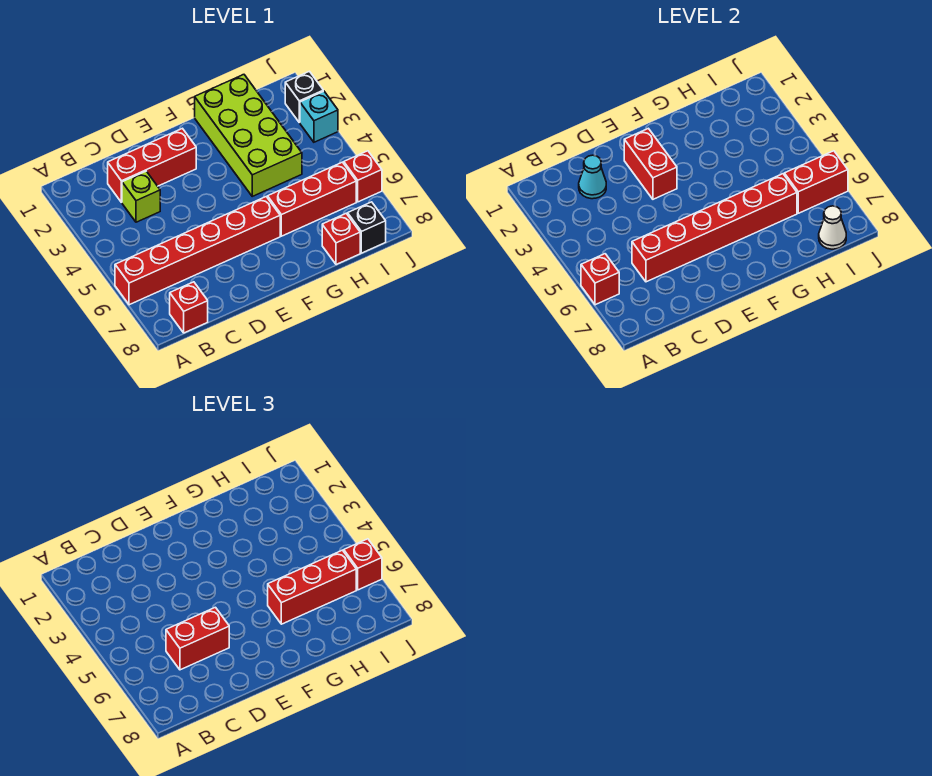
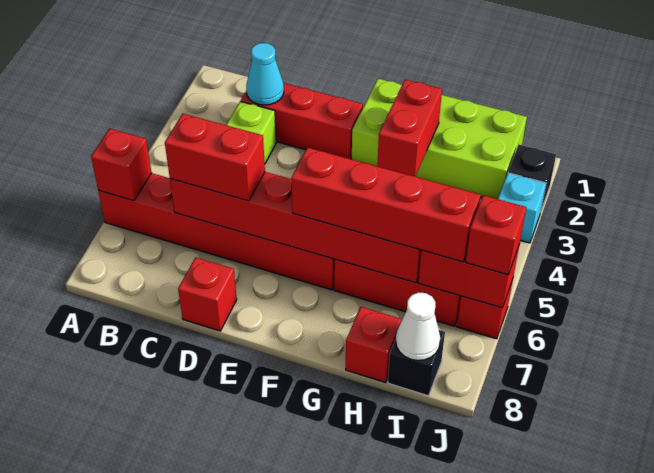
red brick B8 level 1 -> red brick D8 level 1
red brick E2:E3 level 2 -> red brick G2:G3 level 2
lime brick G1:H4 level 1 -> lime brick F1:I2 level 1
red brick G6:I6 level 3 -> red brick F6:I6 level 3

